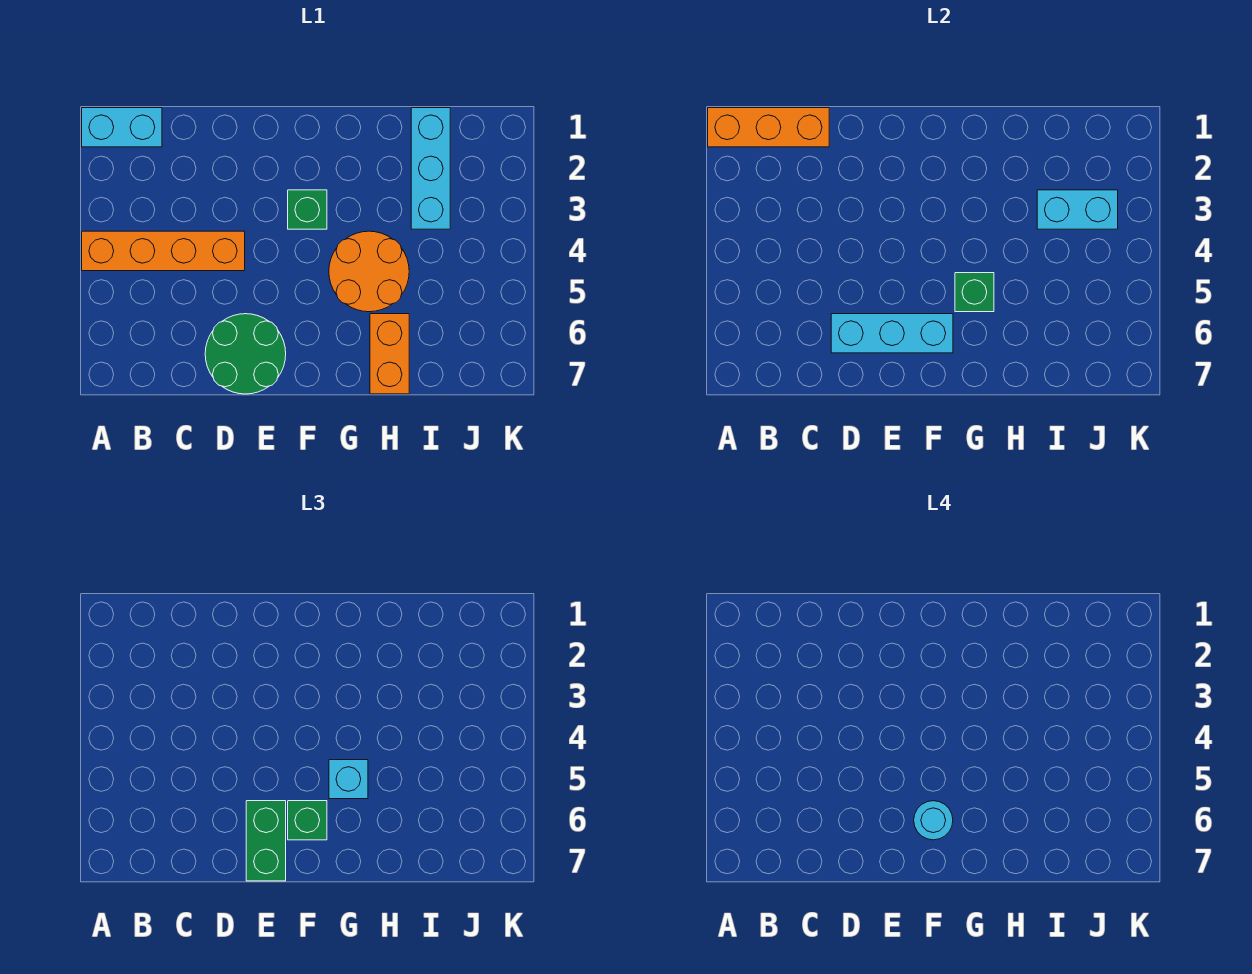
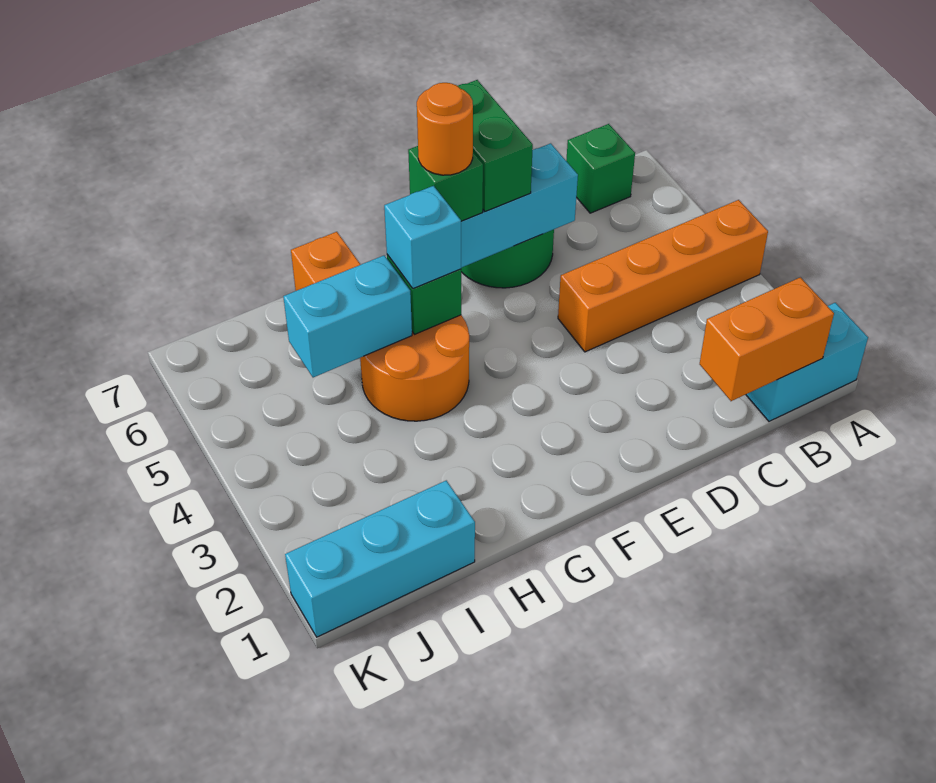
orange brick A1:C1 level 2 -> orange brick B1:C1 level 2
green brick F3 level 1 -> green brick B7 level 1
cyan round brick F6 level 4 -> orange round brick F6 level 4
cyan brick I1:I3 level 1 -> cyan brick I1:K1 level 1
cyan brick I3:J3 level 2 -> cyan brick H5:I5 level 2

